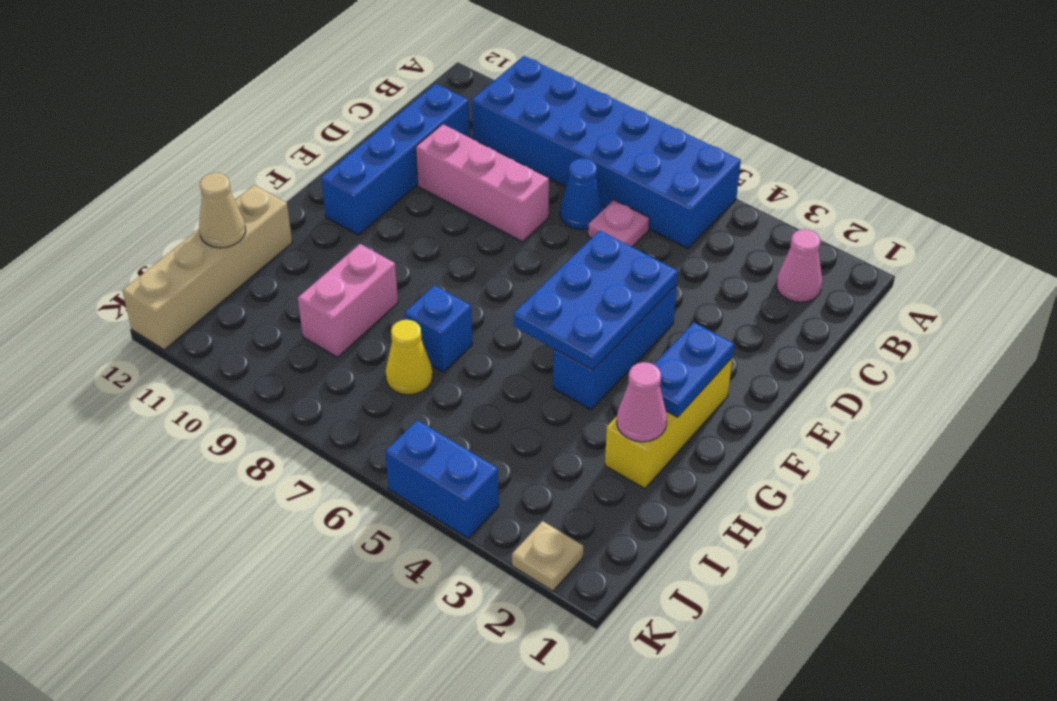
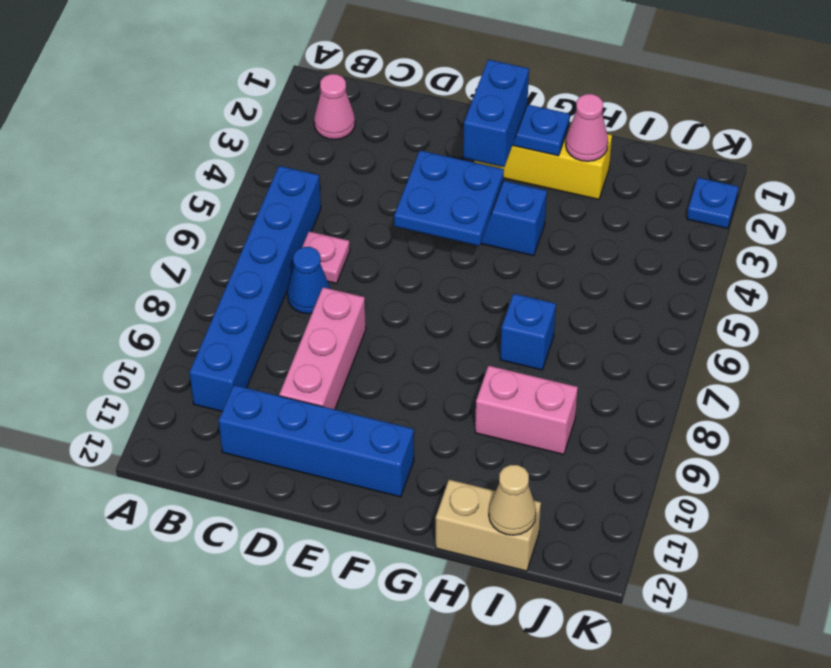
blue brick A5:B10 level 1 -> blue brick B5:B10 level 1
blue plate E4:G5 level 2 -> blue plate E4:F5 level 2
tan brick H12:K12 level 1 -> tan brick H12:I12 level 1
yellow cone I7 level 1 -> none
tan plate K2 level 1 -> blue plate K2 level 1
blue brick K4:K5 level 1 -> blue brick F2:F3 level 3

